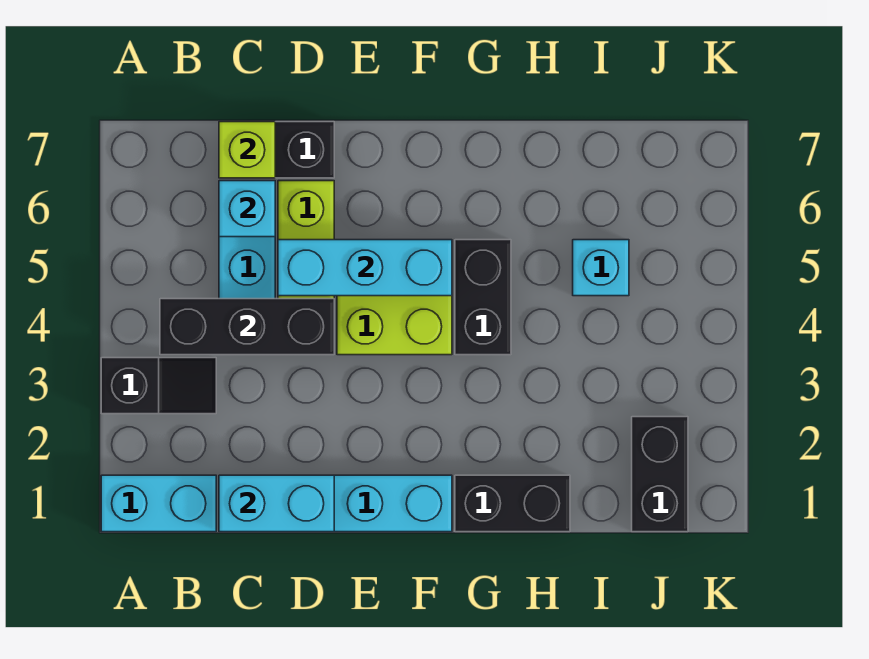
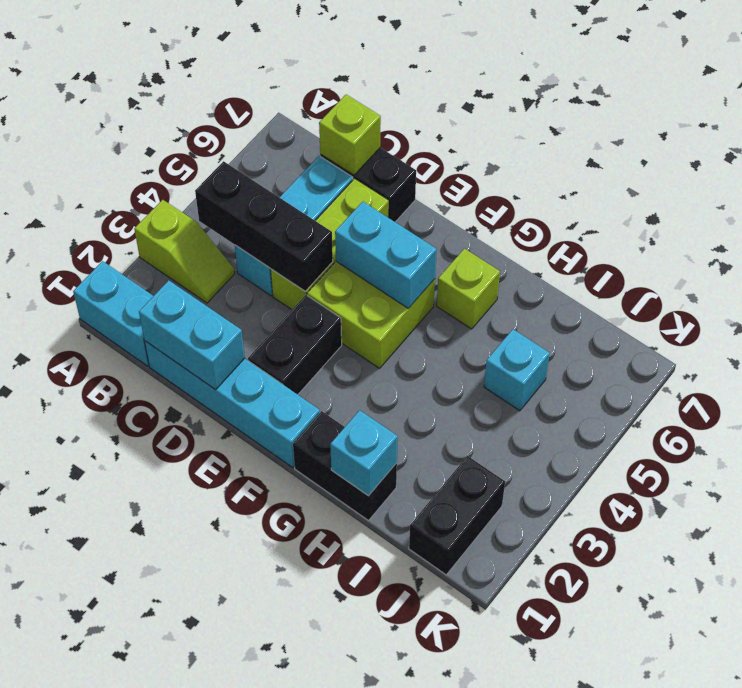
black slope A3:B3 level 1 top A -> lime slope A3:B3 level 1 top A
cyan brick C6 level 2 -> cyan brick H1 level 2
cyan brick D5:F5 level 2 -> cyan brick E5:F5 level 2
black brick G4:G5 level 1 -> black brick E2:E3 level 1
none -> lime brick G6 level 1

